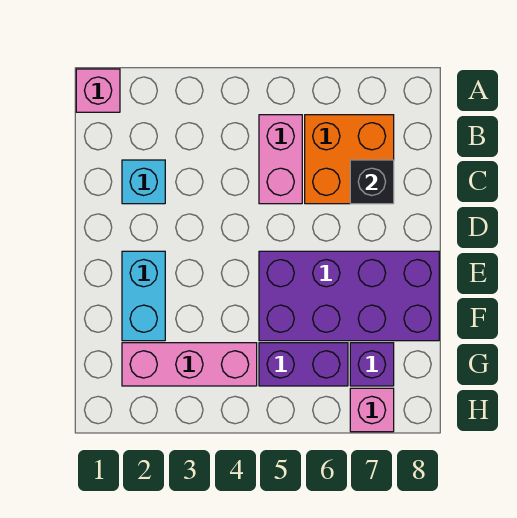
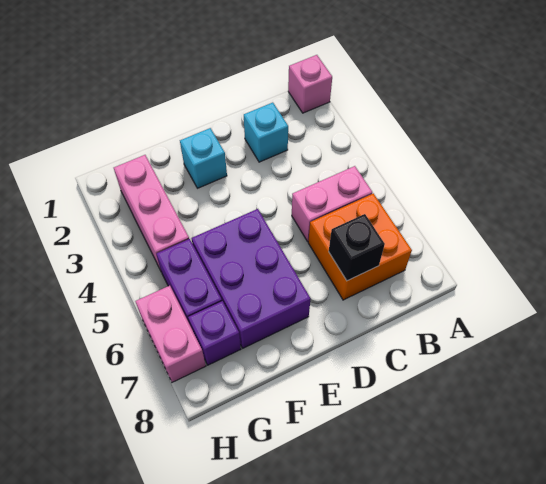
cyan brick E2:F2 level 1 -> cyan brick E2 level 1
purple brick E5:F8 level 1 -> purple brick E5:F7 level 1
pink brick H7 level 1 -> pink brick H6:H7 level 1

